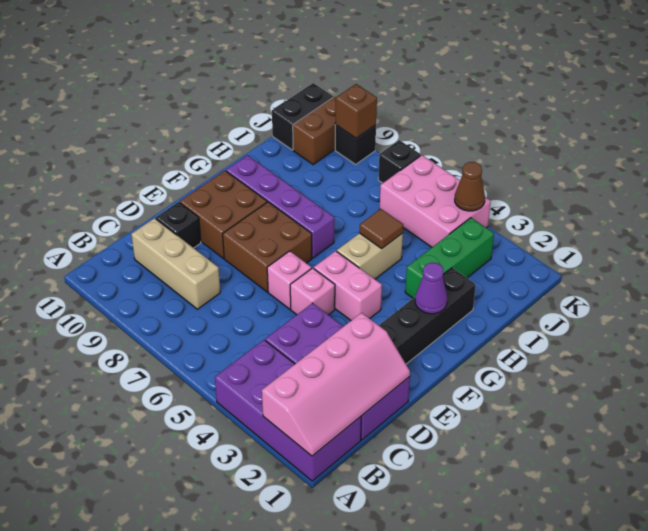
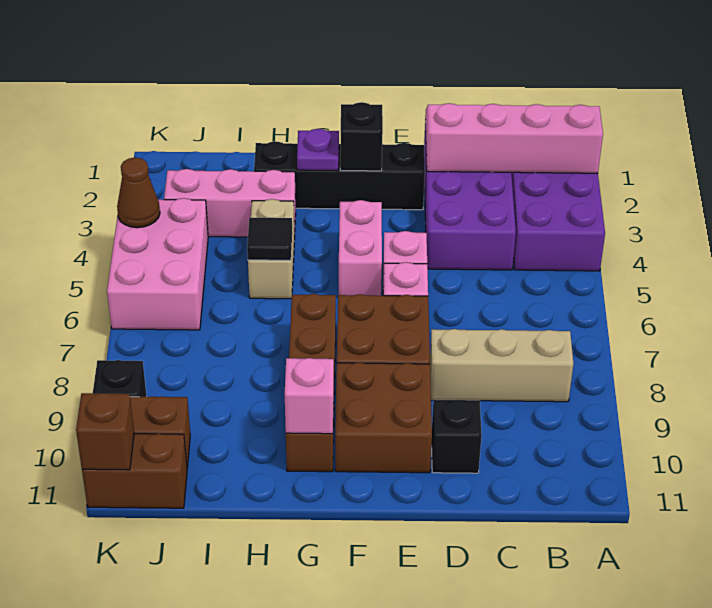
tan brick C8:C10 level 1 -> tan brick B8:D8 level 1
purple cone G2 level 2 -> purple plate G2 level 2
tan brick G5:H5 level 1 -> tan brick H4:H5 level 1
purple brick G7:G10 level 1 -> brown brick G7:G10 level 1
none -> pink brick G10 level 2
green brick H3:J3 level 1 -> pink brick H3:J3 level 1
brown tile H5 level 2 -> black tile H5 level 2
black brick J11:K11 level 1 -> brown brick J11:K11 level 1
black brick K7 level 1 -> black brick F2 level 2
brown brick K9 level 2 -> brown brick K11 level 2

